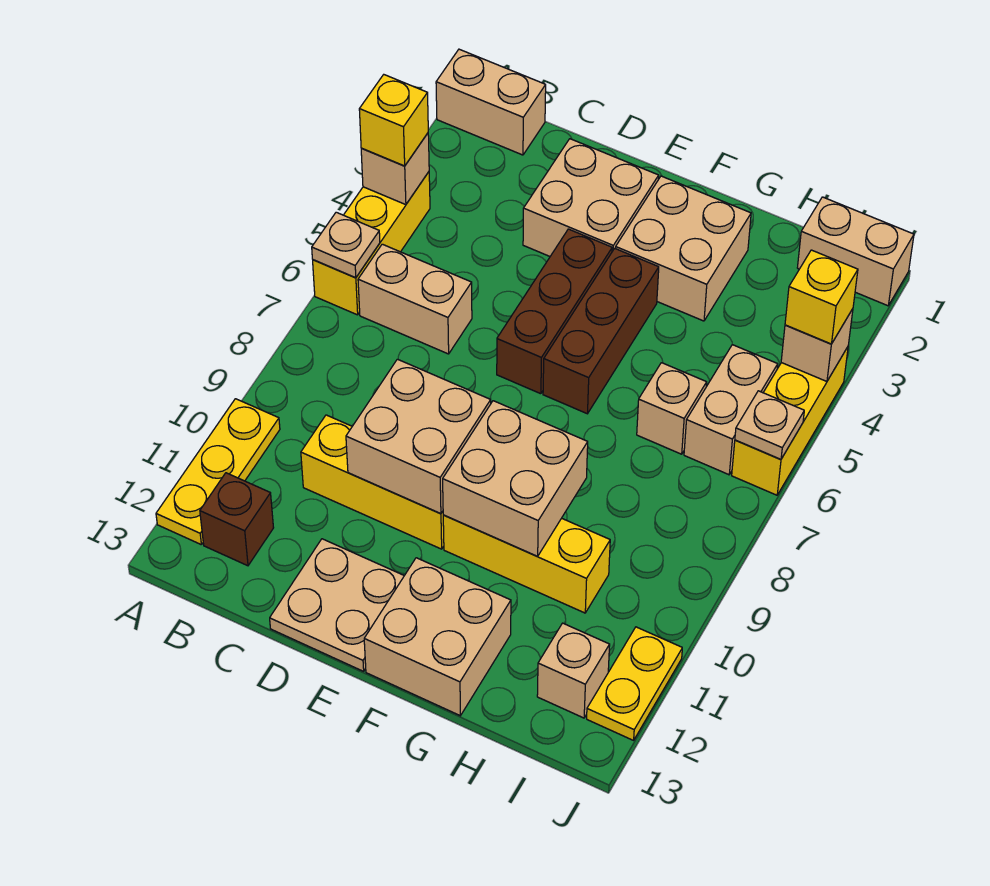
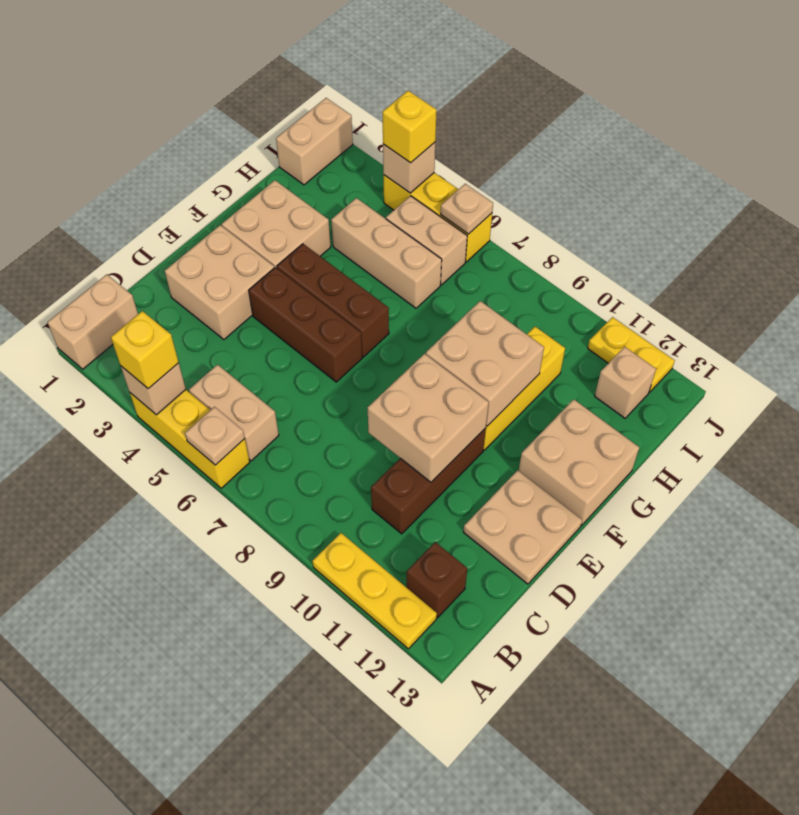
tan brick B6:C6 level 1 -> tan brick B5:B6 level 1
yellow brick C10:E10 level 1 -> brown brick C10:E10 level 1
tan brick H6 level 1 -> tan brick H4:H6 level 1

